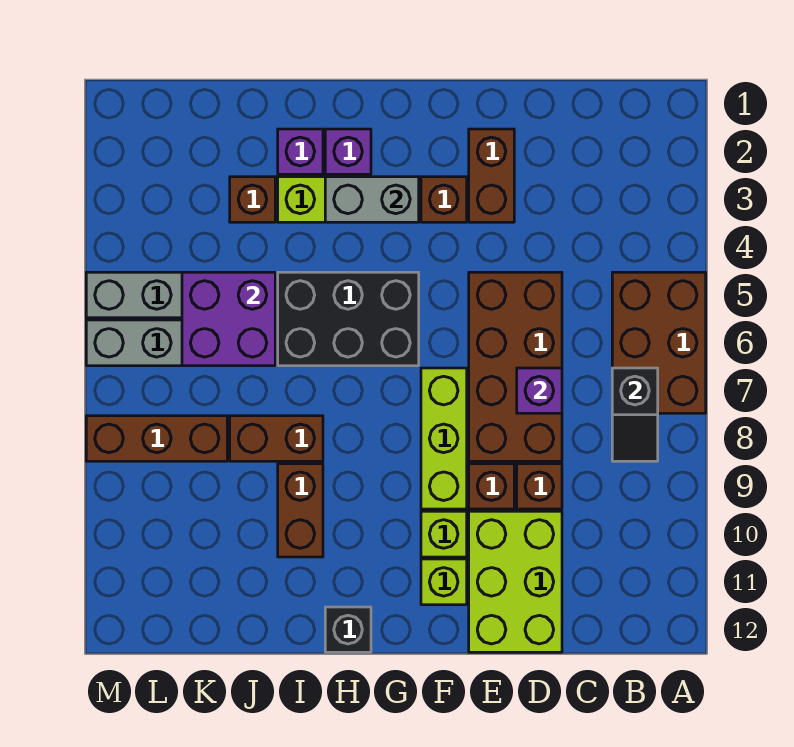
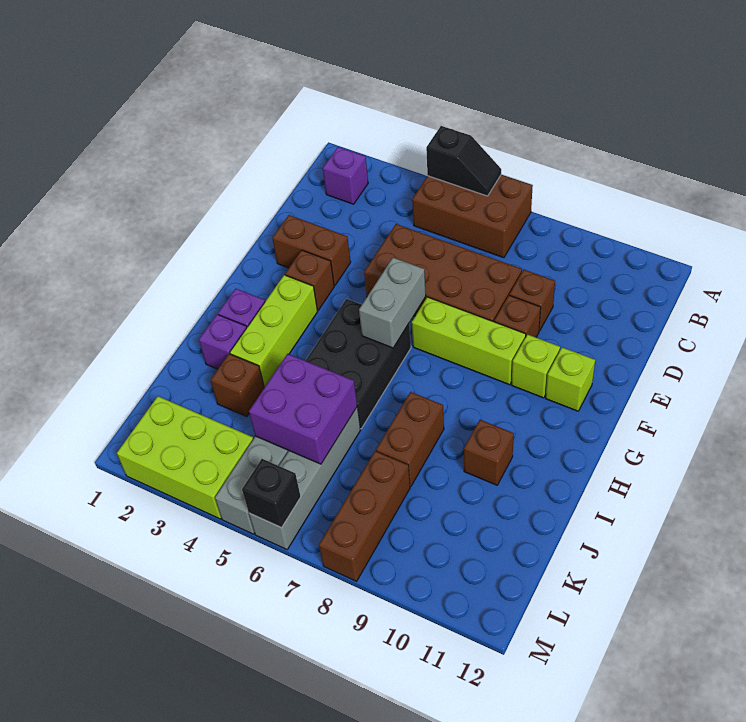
black slope B7:B8 level 2 top 7 -> black slope A5:A6 level 2 top 5
purple brick D7 level 2 -> purple brick B2 level 1
lime brick D10:E12 level 1 -> lime brick L2:M4 level 1
grey brick G3:H3 level 2 -> grey brick F6:G6 level 2
black brick H12 level 1 -> black brick M6 level 2
brown brick I9:I10 level 1 -> brown brick I10 level 1

